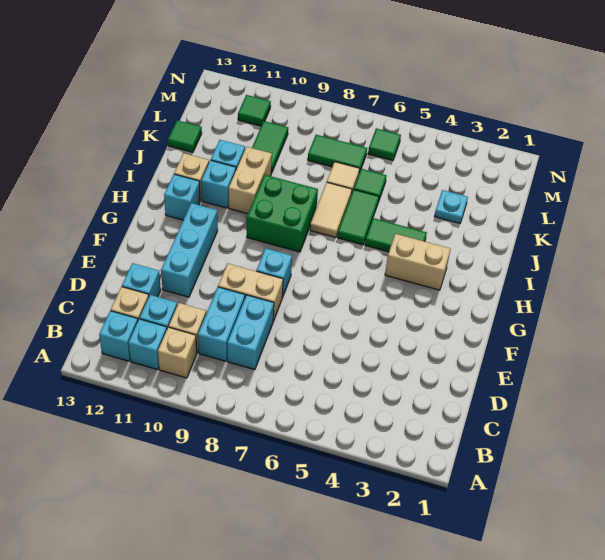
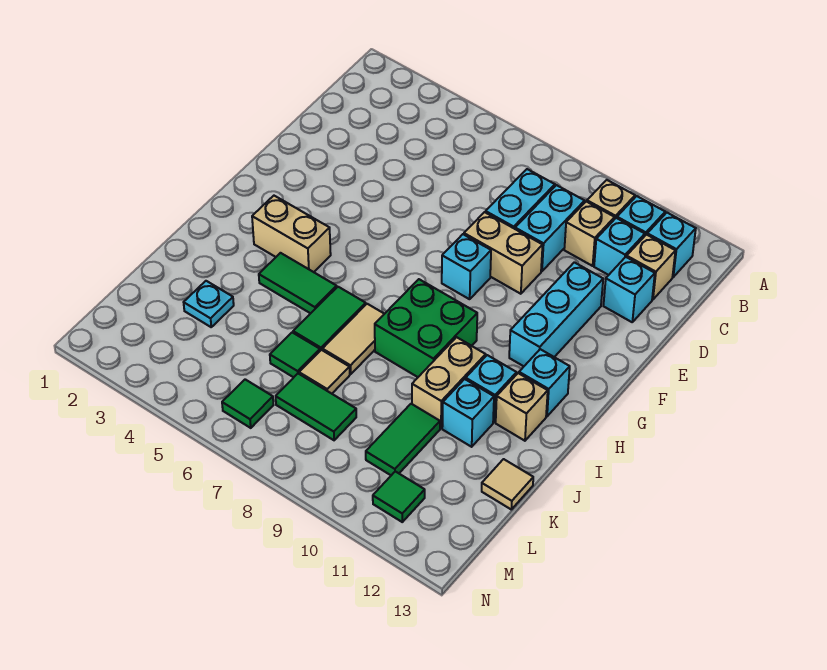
green tile K13 level 1 -> tan tile K13 level 1

